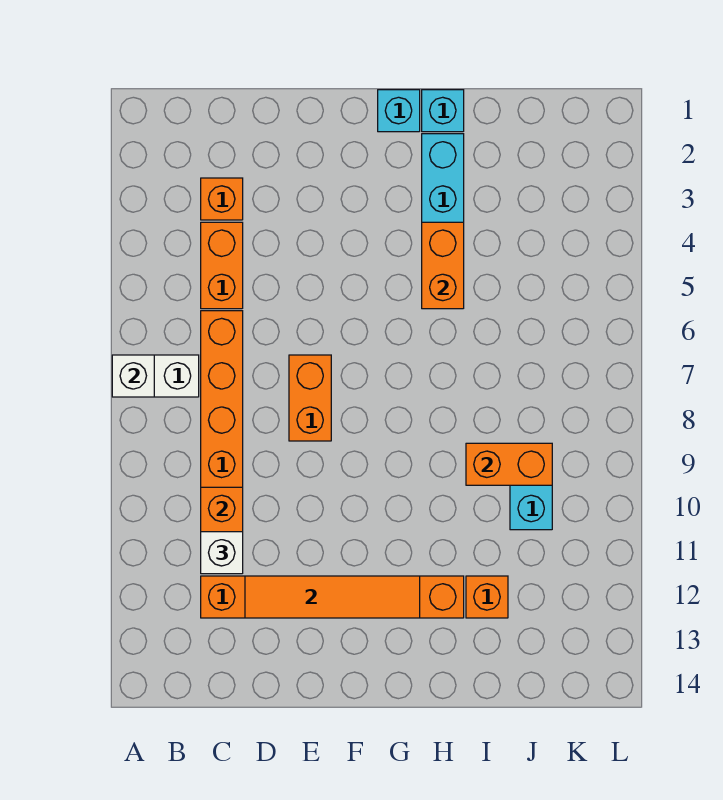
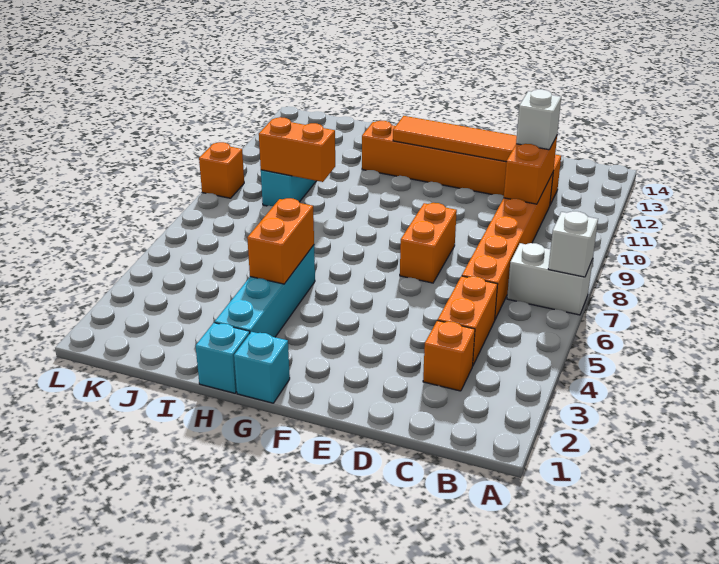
orange brick I12 level 1 -> orange brick L9 level 1

